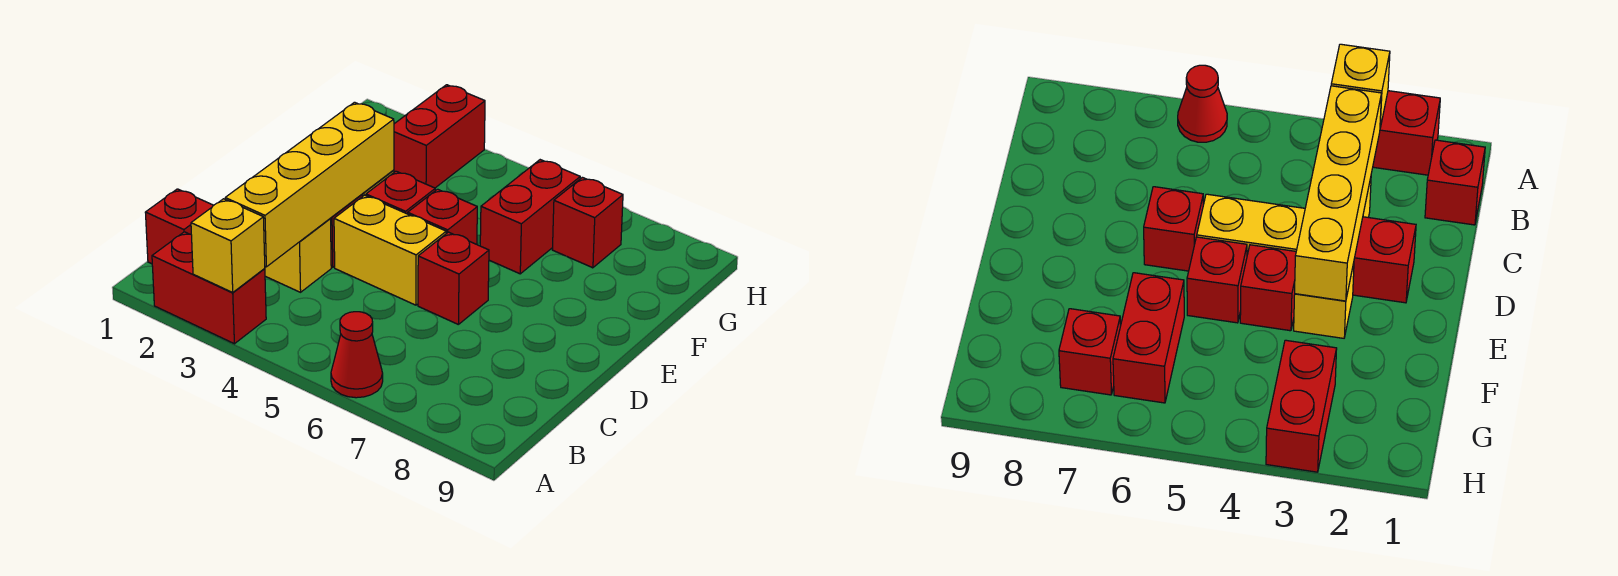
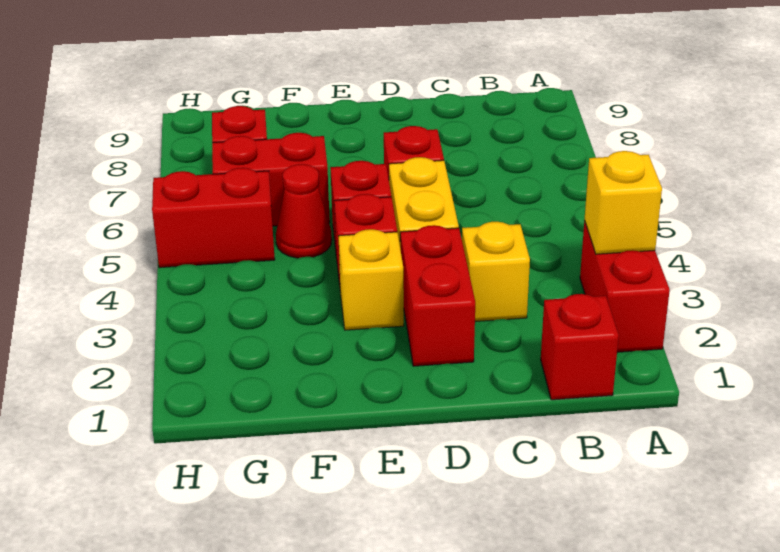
red cone A6 level 1 -> red cone F5 level 1
yellow brick B3:E3 level 2 -> none
red brick G3:H3 level 1 -> red brick G5:H5 level 1

